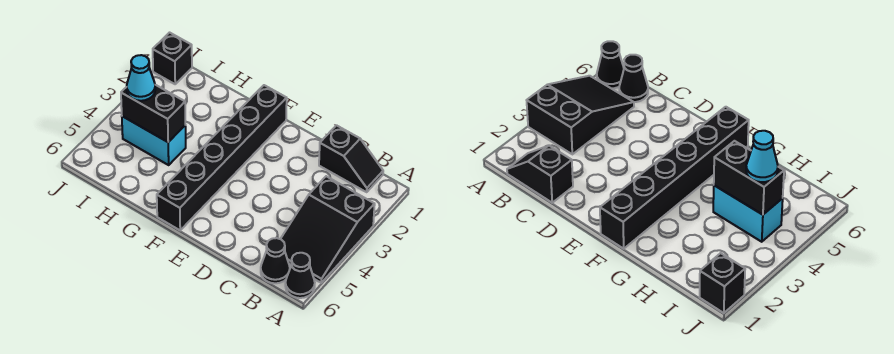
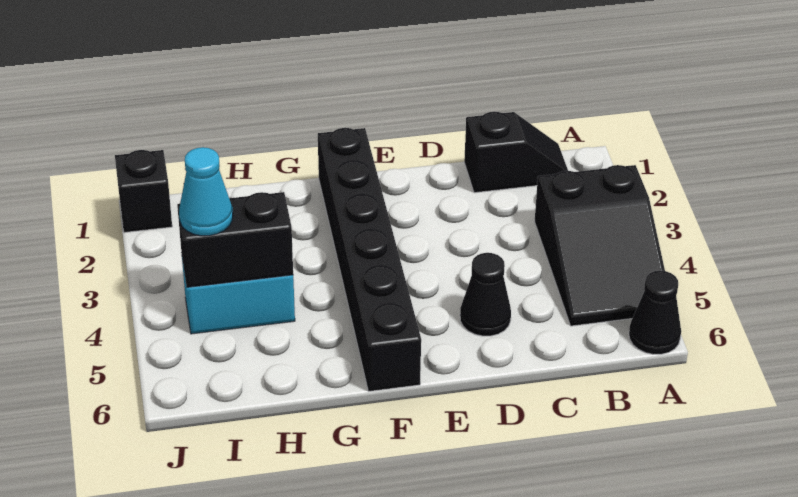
black cone B6 level 1 -> black cone D5 level 1

